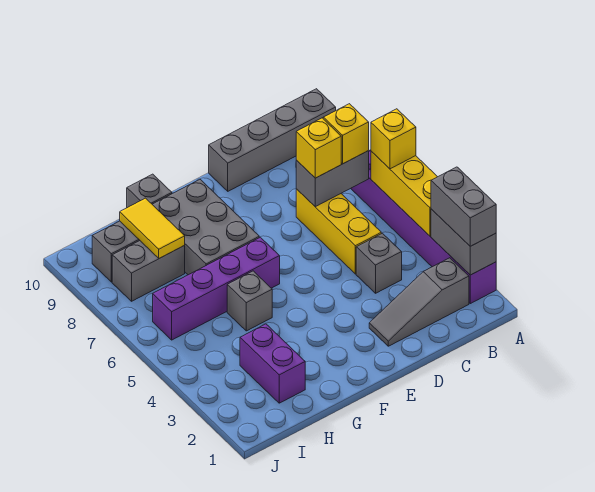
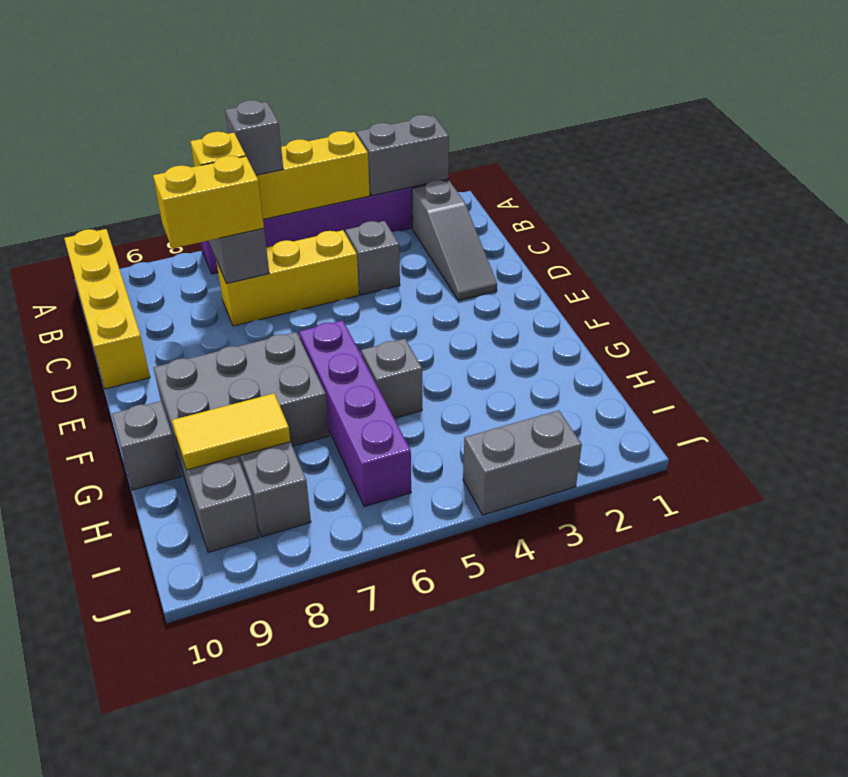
grey brick A2:A3 level 3 -> grey brick J3:J4 level 1
yellow brick A6 level 3 -> grey brick A6 level 3
grey brick A10:D10 level 1 -> yellow brick A10:D10 level 1
yellow brick C7 level 3 -> yellow brick C7:C8 level 3
purple brick H2:H3 level 1 -> none

